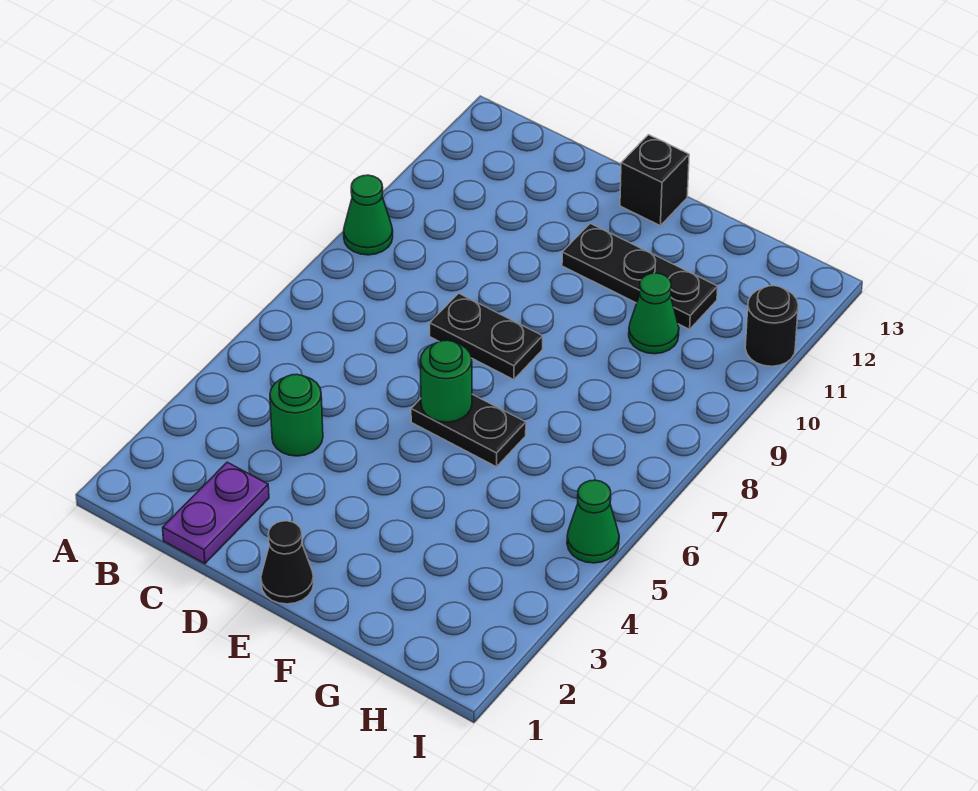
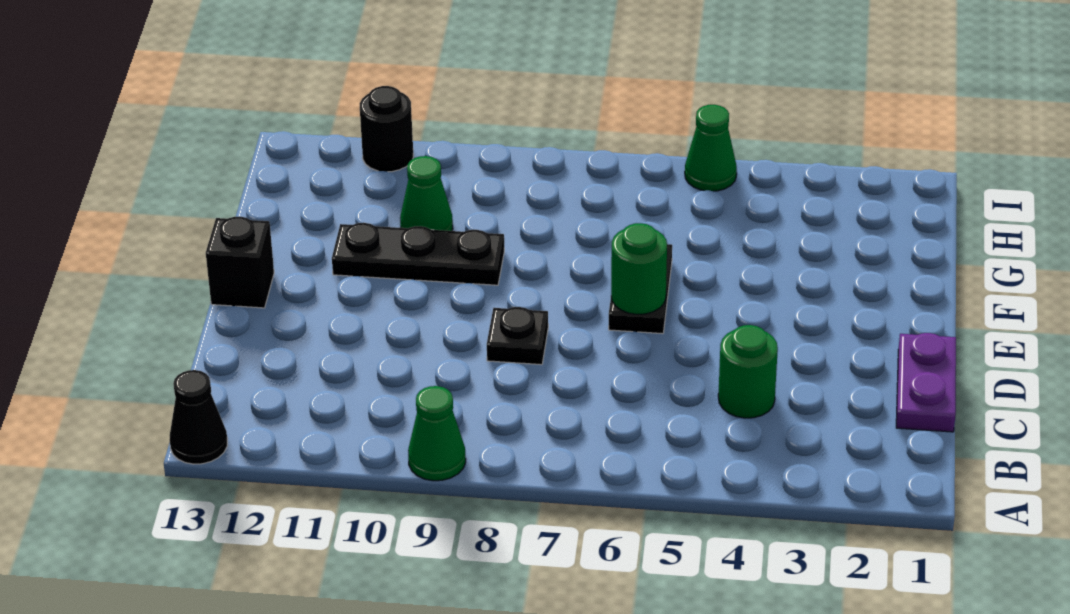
purple plate C1:C2 level 1 -> purple plate C1:D1 level 1
black plate D8:E8 level 1 -> black plate D8 level 1
black cone E1 level 1 -> black cone A13 level 1
black plate E11:G11 level 1 -> black plate F9:F11 level 1

